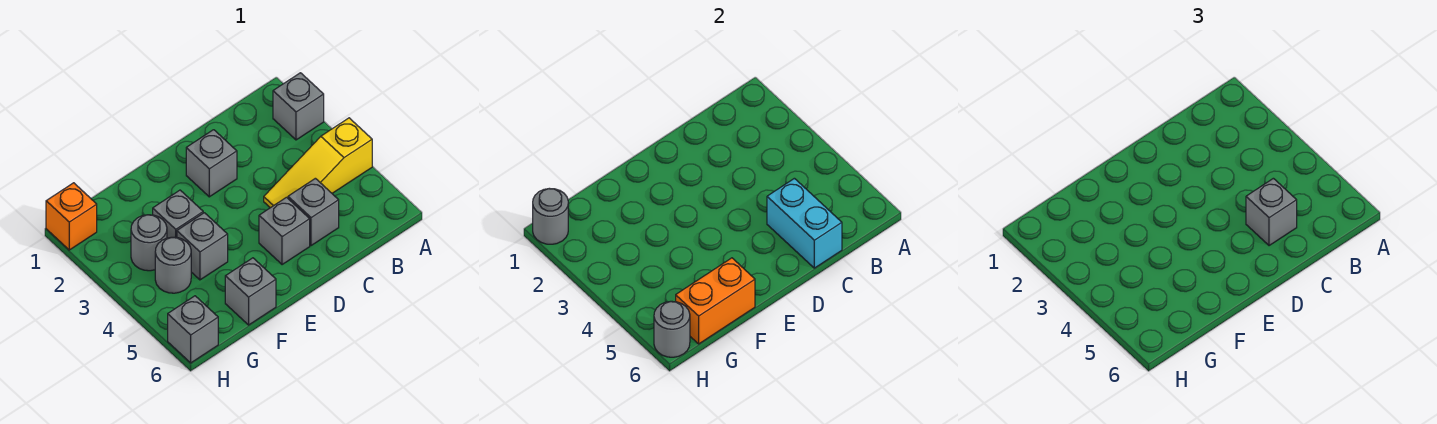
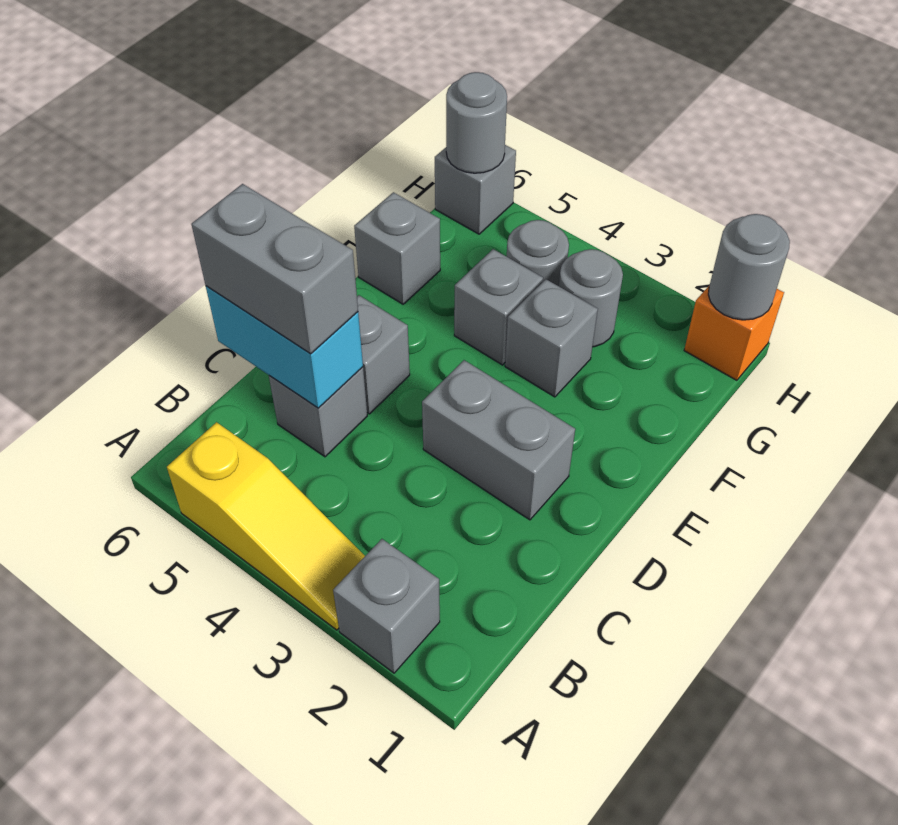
yellow slope A4:C4 level 1 top A -> yellow slope A3:A5 level 1 top 5
grey brick C5 level 3 -> grey brick C5:C6 level 3
grey brick D2 level 1 -> grey brick D2:D3 level 1
orange brick F6:G6 level 2 -> none

